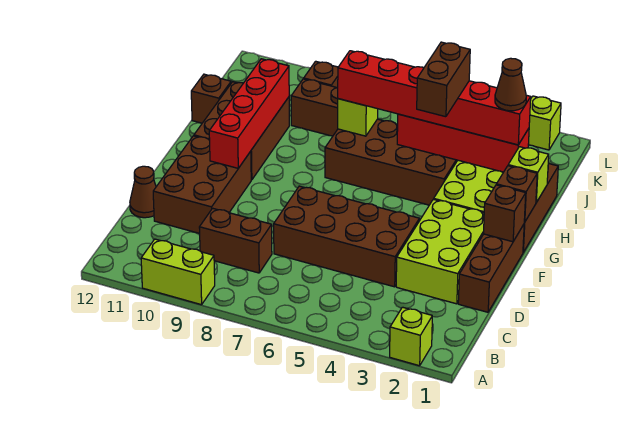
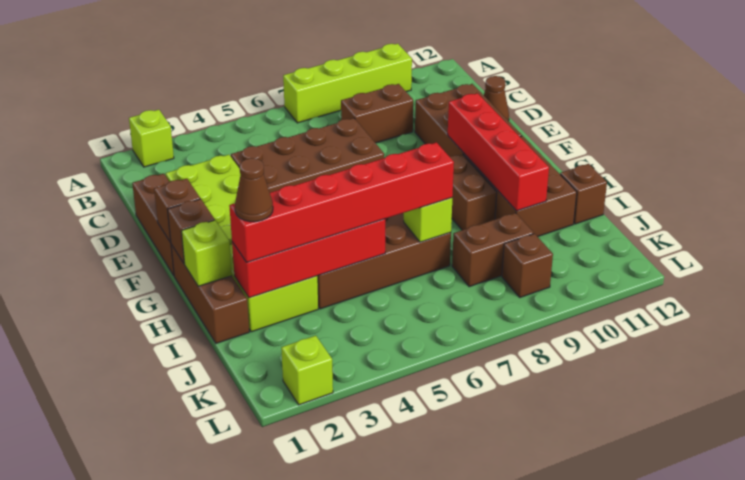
lime brick A9:A10 level 1 -> lime brick A7:A10 level 1
brown brick H4:I4 level 4 -> brown brick G9:H9 level 1

